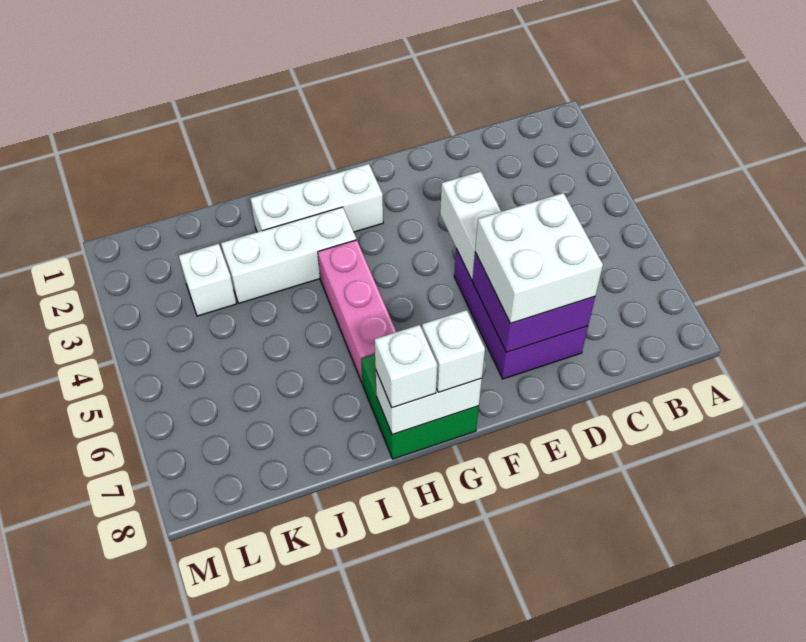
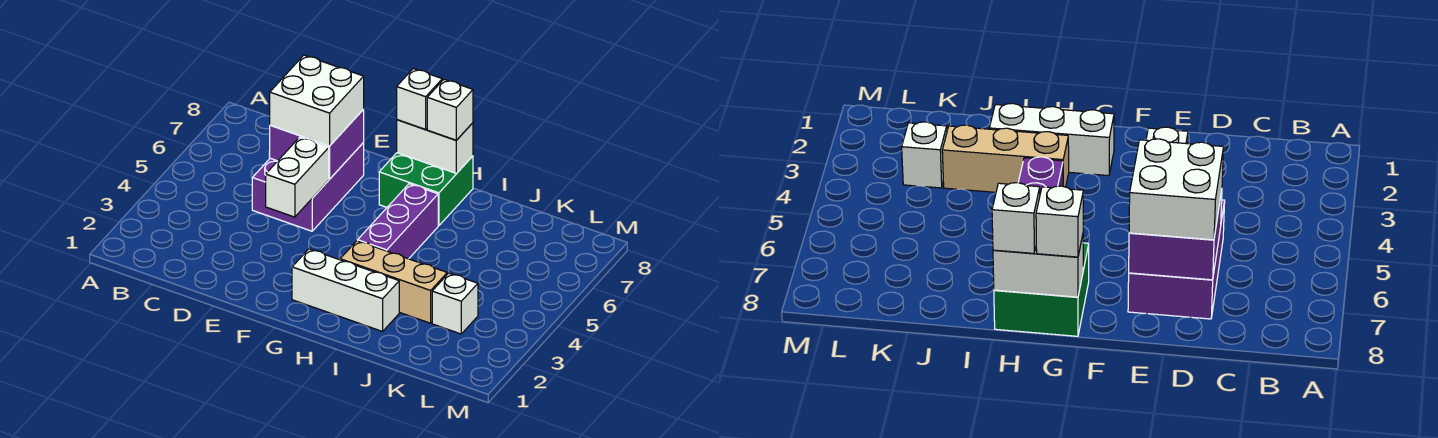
white brick H3:J3 level 1 -> tan brick H3:J3 level 1
pink brick H4:H6 level 1 -> purple brick H4:H6 level 1

